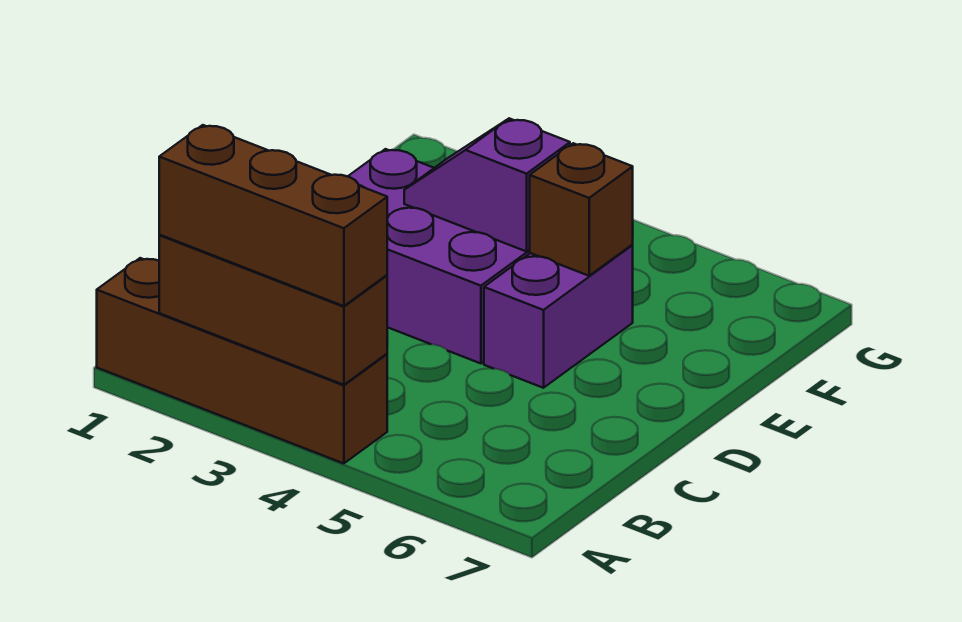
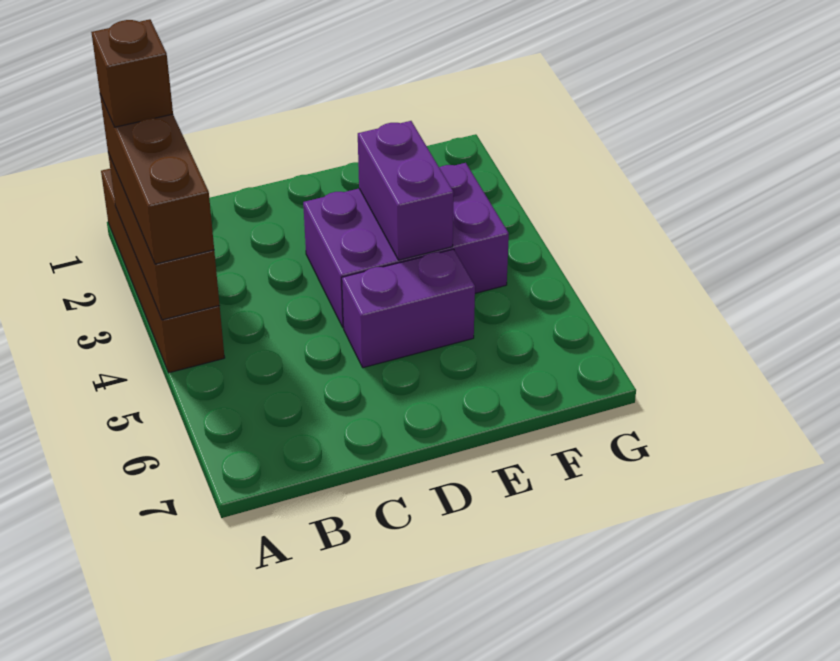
purple brick D2:E4 level 1 -> purple brick D3:F4 level 1
purple slope E3:E4 level 2 top 4 -> purple brick E3:E4 level 2
brown brick E5 level 2 -> brown brick A2 level 4

